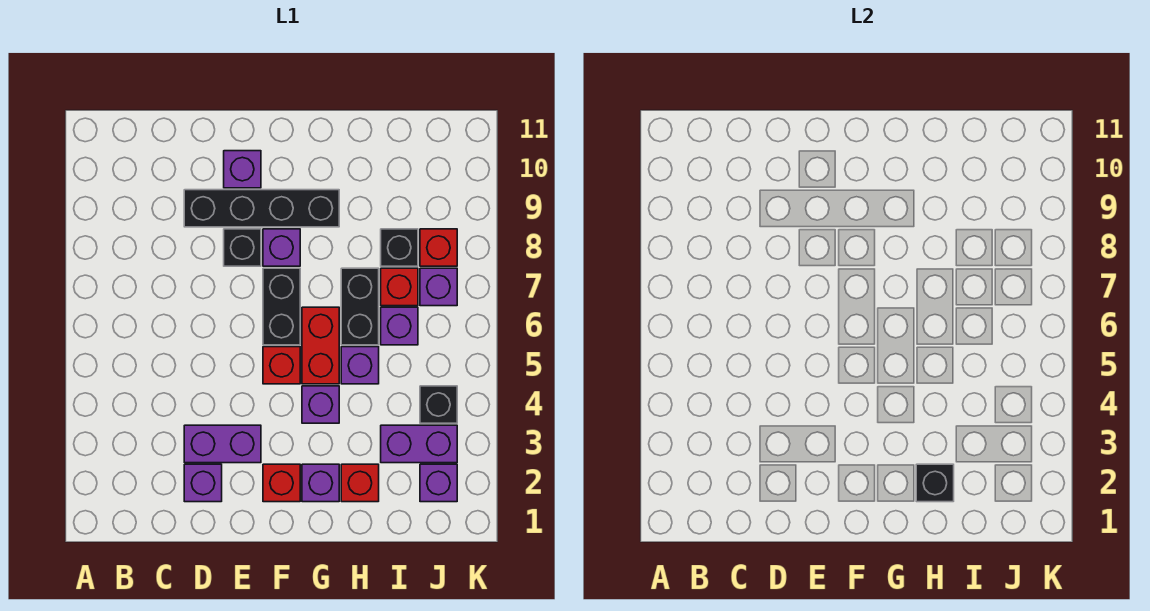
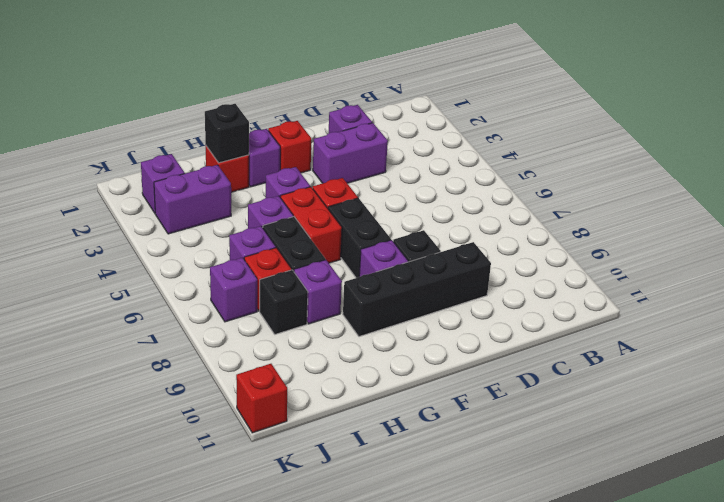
purple brick E10 level 1 -> purple brick H8 level 1
black brick J4 level 1 -> none
red brick J8 level 1 -> red brick K11 level 1

